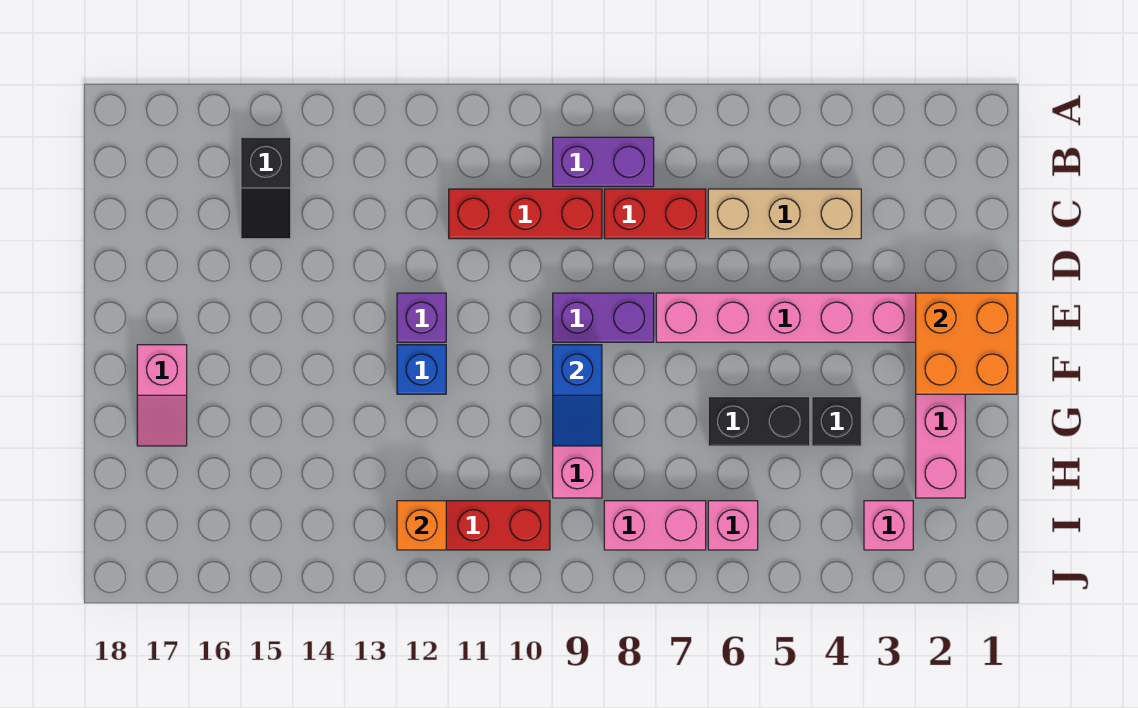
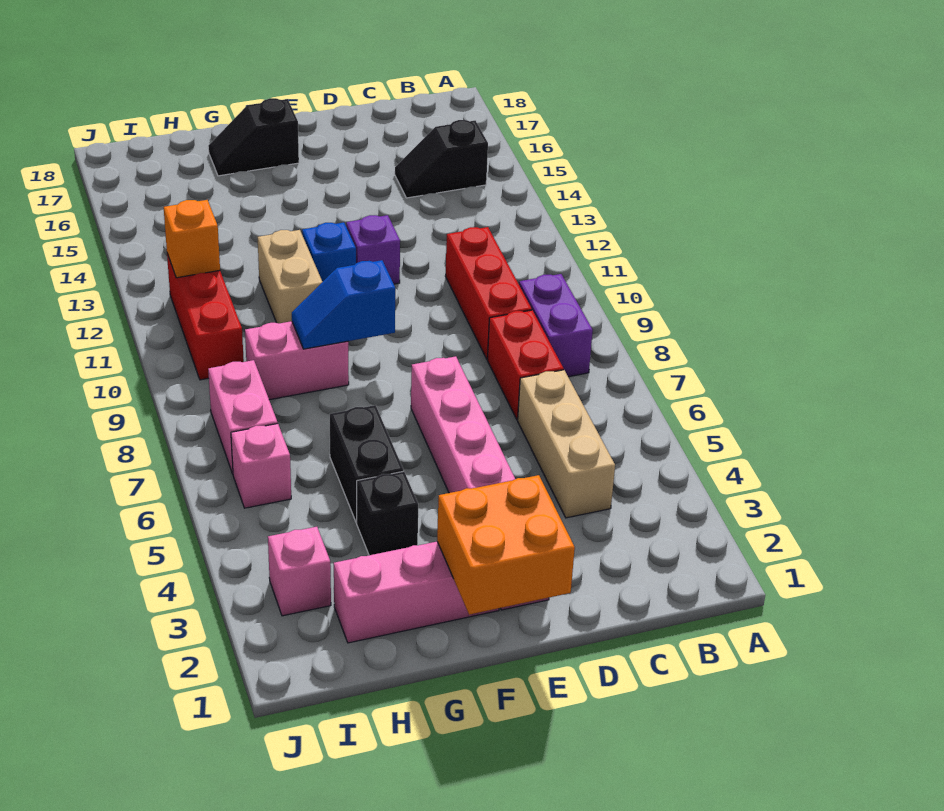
purple brick E8:E9 level 1 -> none
pink slope F17:G17 level 1 top F -> black slope F17:G17 level 1 top F
none -> tan brick G11:G12 level 1

